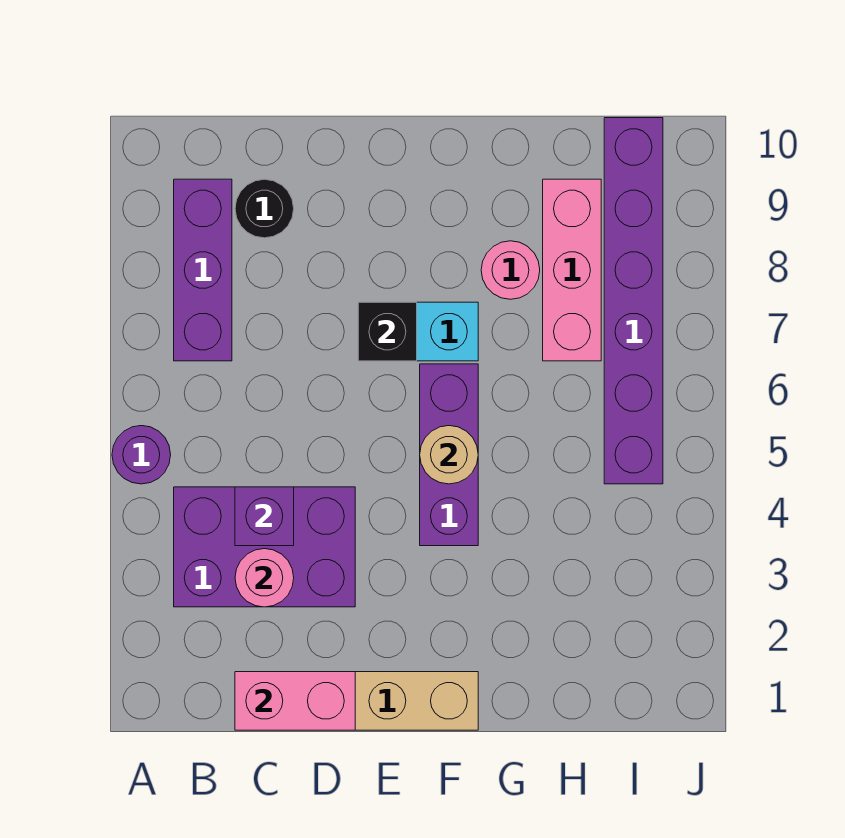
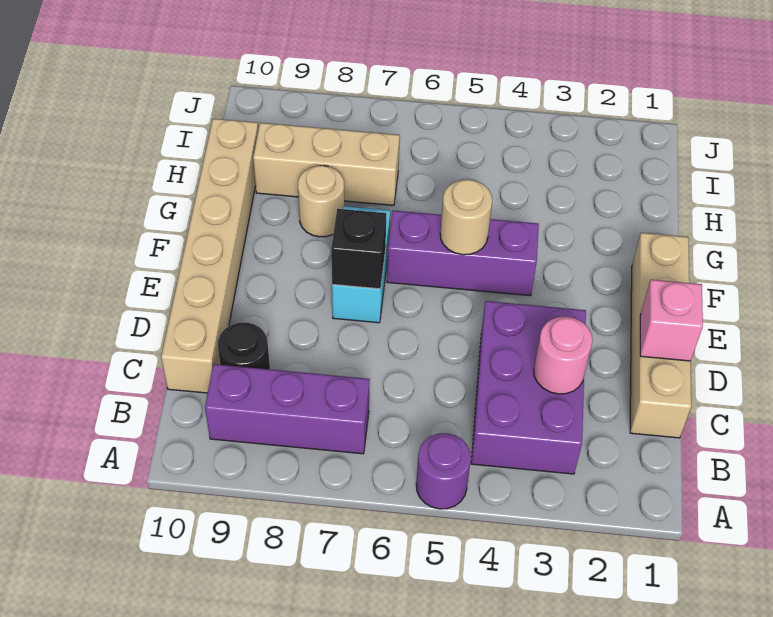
pink brick C1:D1 level 2 -> pink brick D1 level 2
purple brick C4 level 2 -> none
none -> tan brick C10:H10 level 1
pink round brick G8 level 1 -> tan round brick G8 level 1
pink brick H7:H9 level 1 -> tan brick H7:H9 level 1
purple brick I5:I10 level 1 -> none

